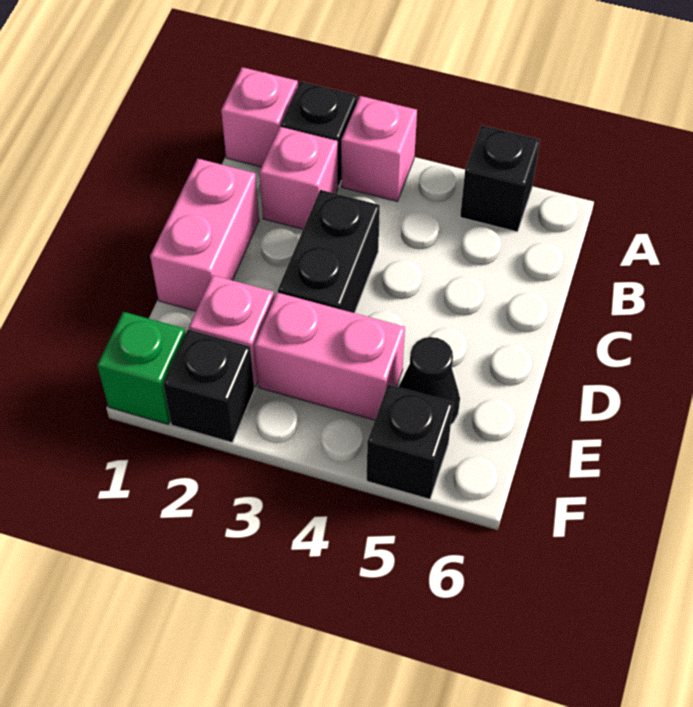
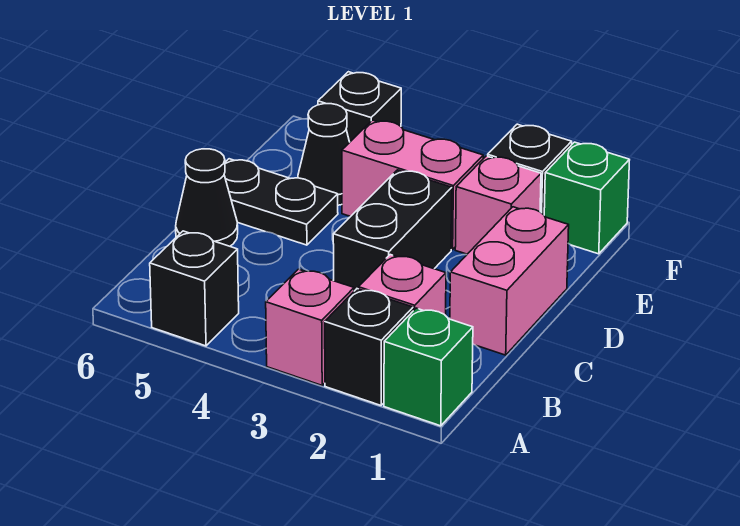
pink brick A1 level 1 -> green brick A1 level 1
none -> black cone C6 level 1
none -> black plate D5:D6 level 1

